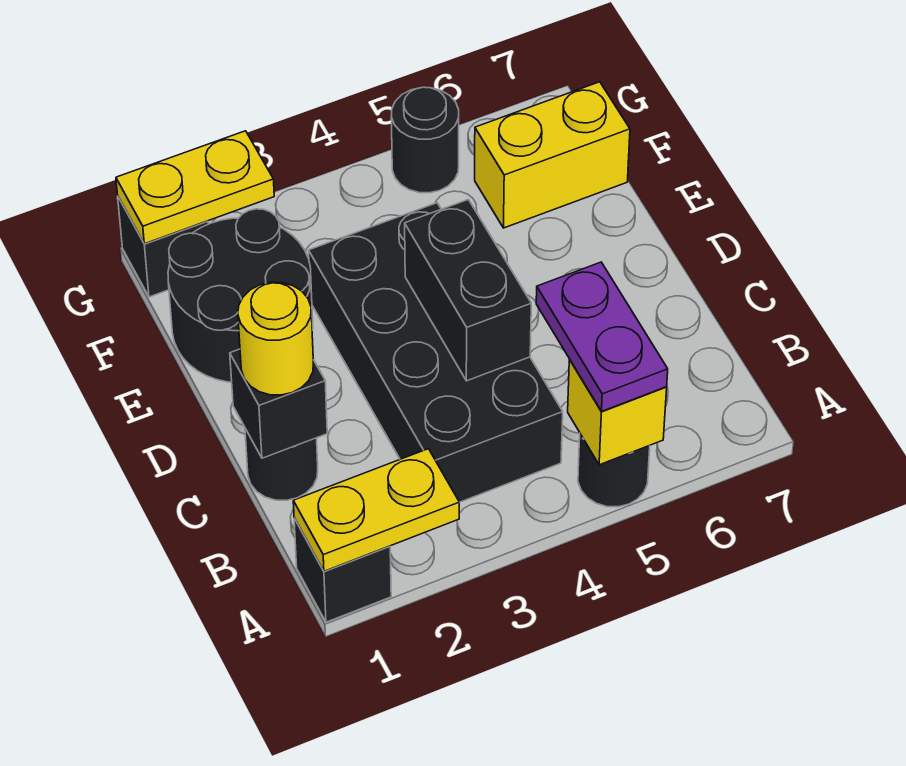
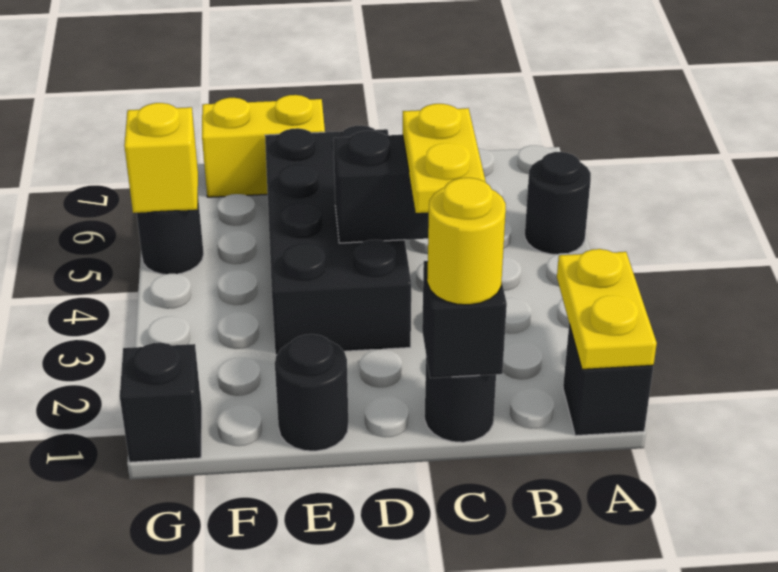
yellow brick A5 level 2 -> yellow brick G5 level 2
purple plate A5:B5 level 3 -> none
black brick B3:E4 level 1 -> black brick D3:E6 level 1
black round brick E1:F2 level 1 -> black round brick E1 level 1
yellow brick F6:F7 level 1 -> yellow brick E7:F7 level 1
yellow plate G1:G2 level 2 -> yellow plate C3:C4 level 3

